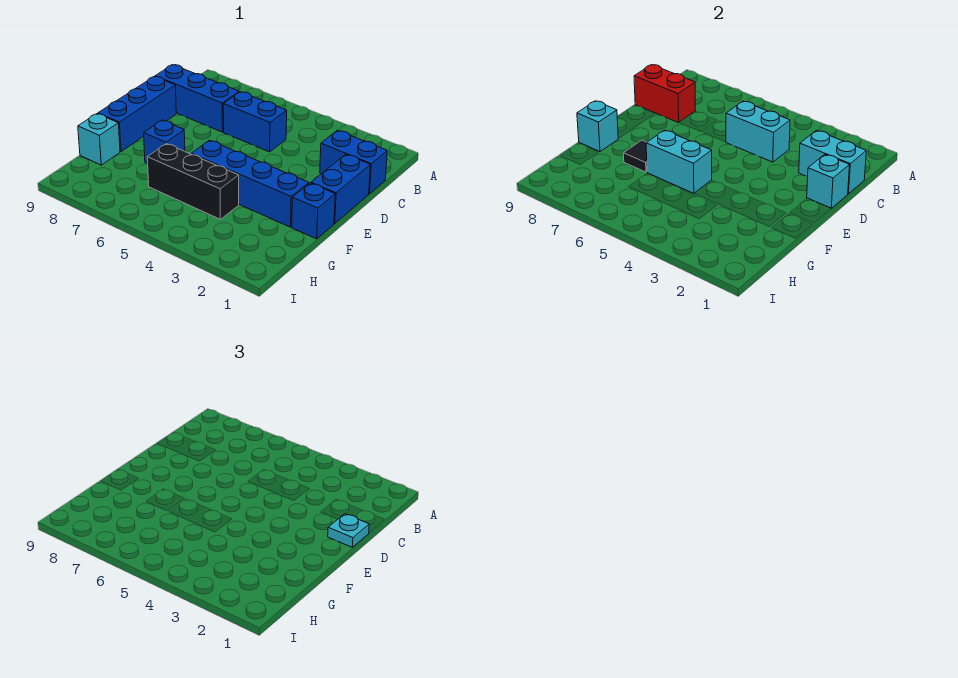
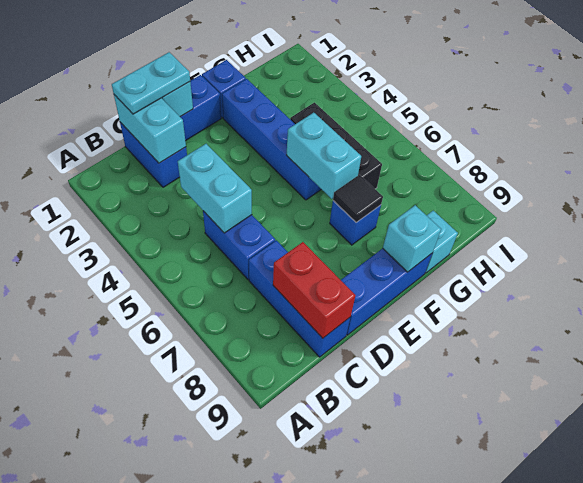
cyan plate D1 level 3 -> cyan plate C1:D1 level 3

